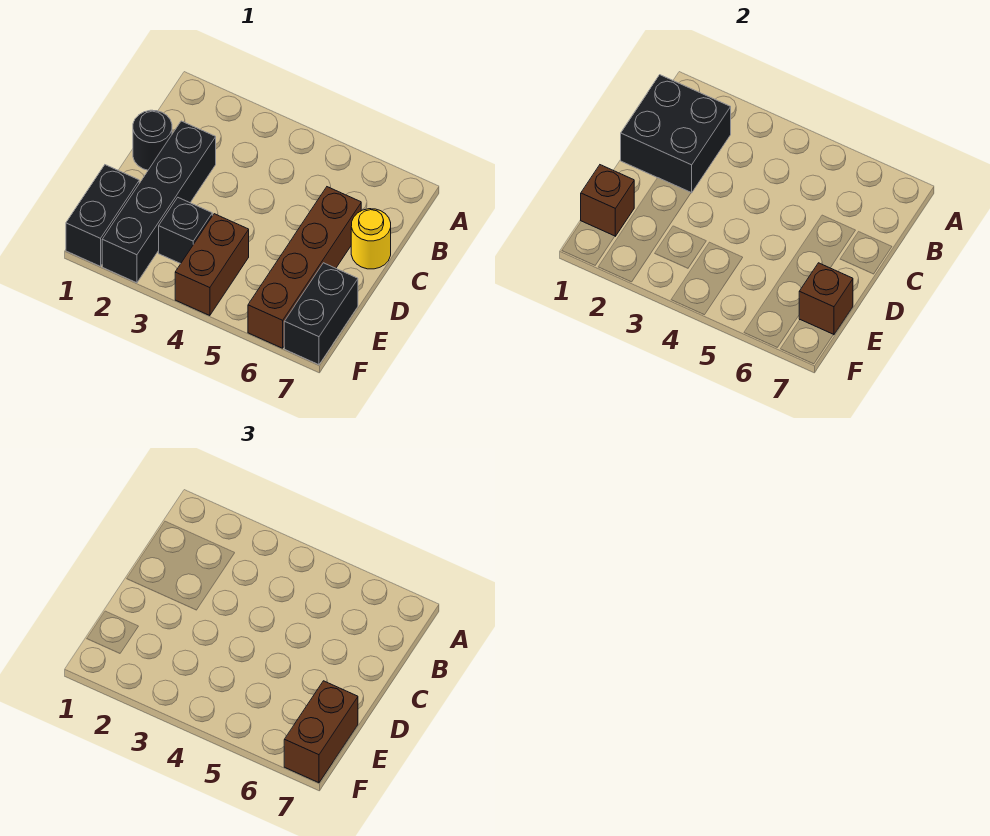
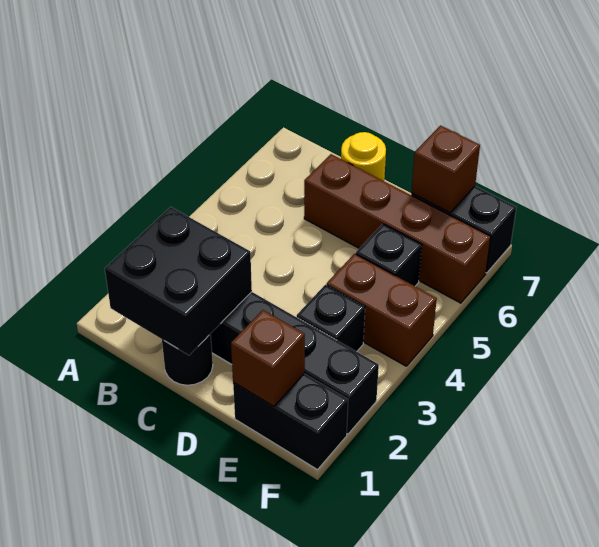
none -> black brick E5 level 1
brown brick E7:F7 level 3 -> none

